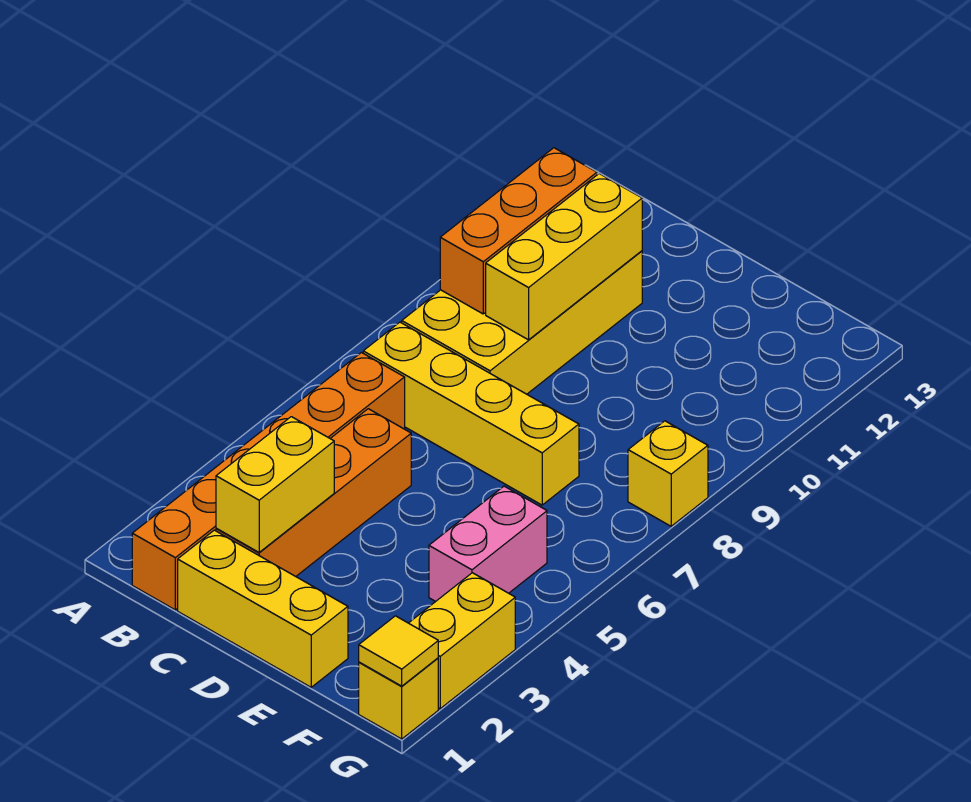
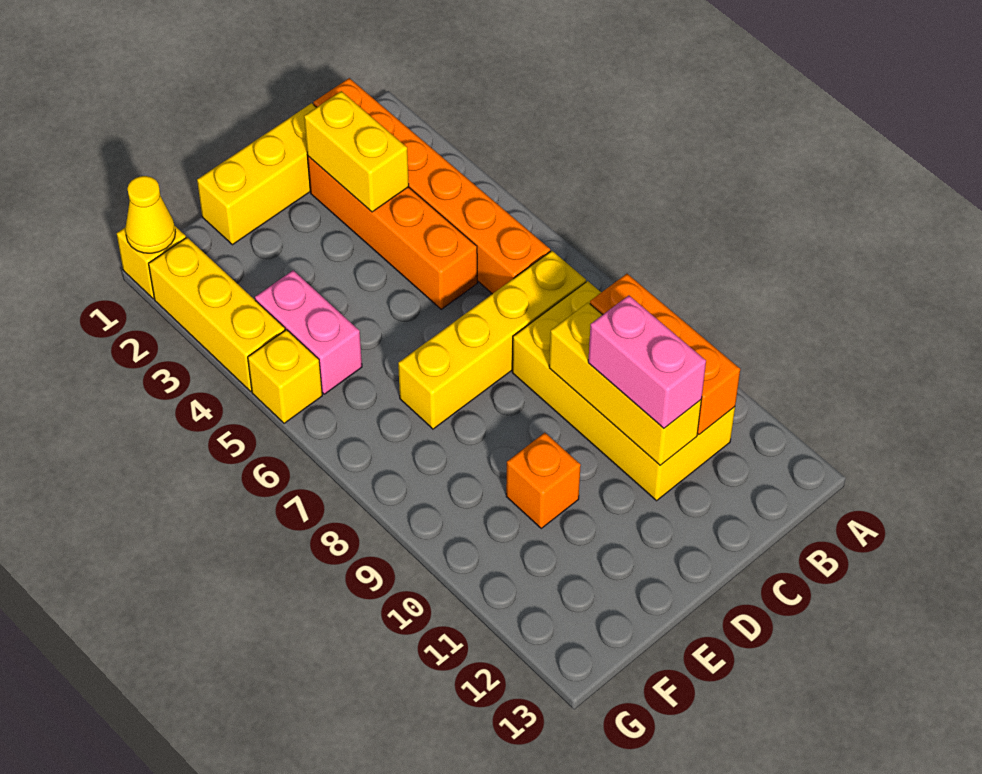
none -> pink brick C10:C11 level 3
none -> orange brick E10 level 1
yellow tile G1 level 2 -> yellow cone G1 level 2
yellow brick G2:G3 level 1 -> yellow brick G2:G4 level 1
yellow brick G8 level 1 -> yellow brick G5 level 1

